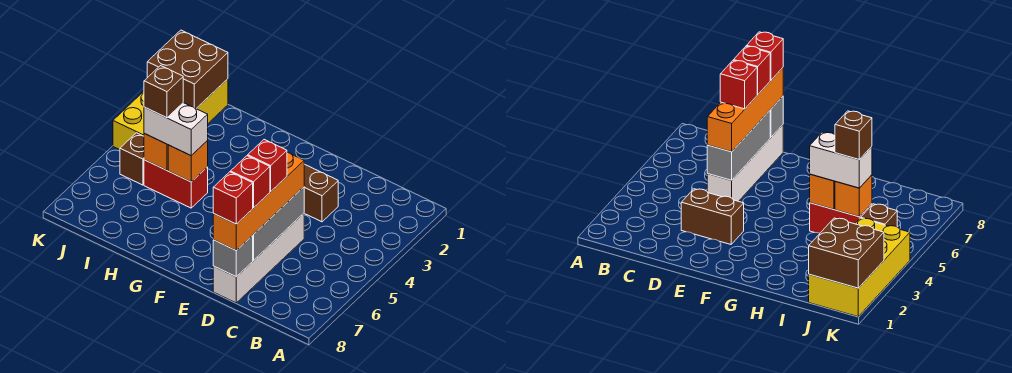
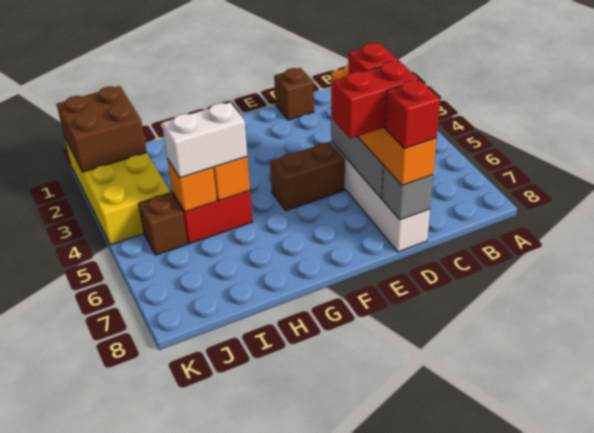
brown brick D3:E3 level 1 -> brown brick E5:F5 level 1
red brick D7 level 4 -> red brick D7:E7 level 4
brown brick I5 level 4 -> brown brick D1 level 1

